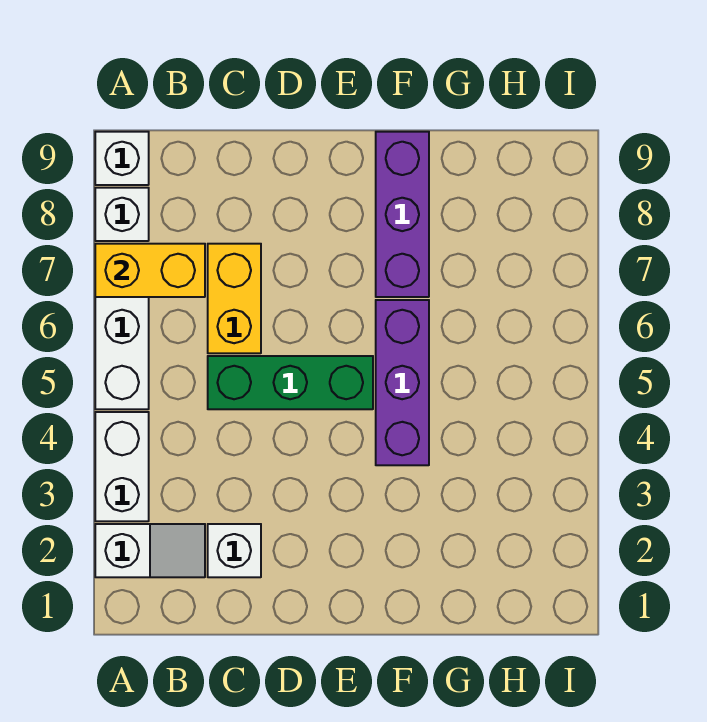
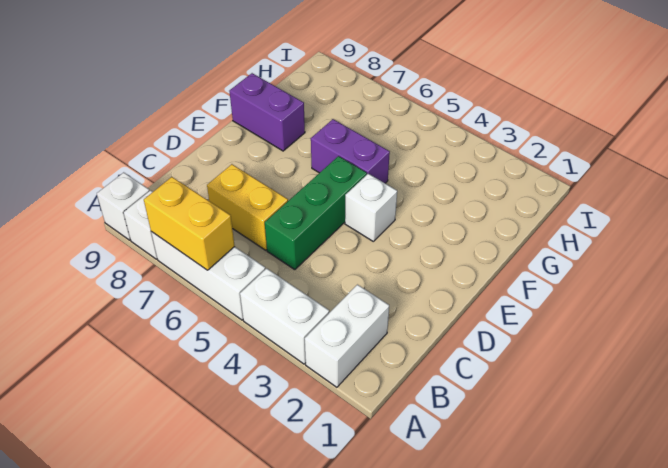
white slope A2:B2 level 1 top A -> white brick A2:B2 level 1
yellow brick A7:B7 level 2 -> yellow brick A6:A7 level 2
white brick C2 level 1 -> white brick E4 level 1
purple brick F4:F6 level 1 -> purple brick F5:F6 level 1
purple brick F7:F9 level 1 -> purple brick F8:F9 level 1

